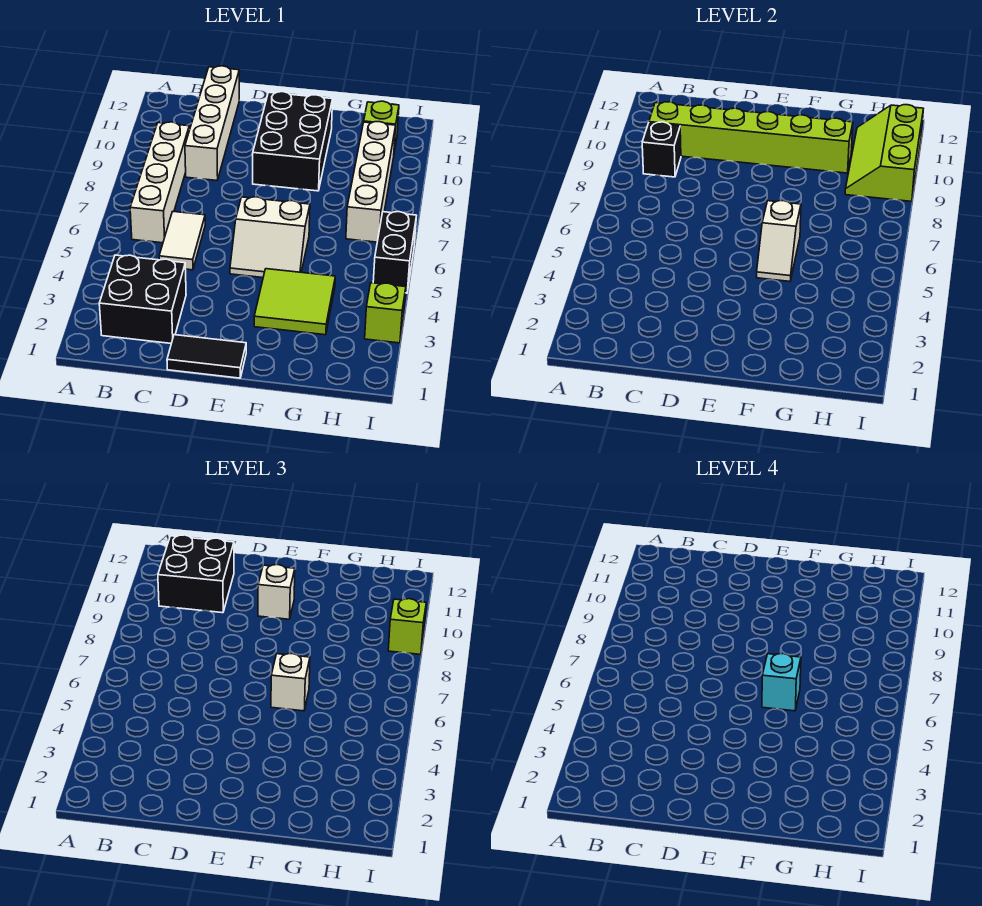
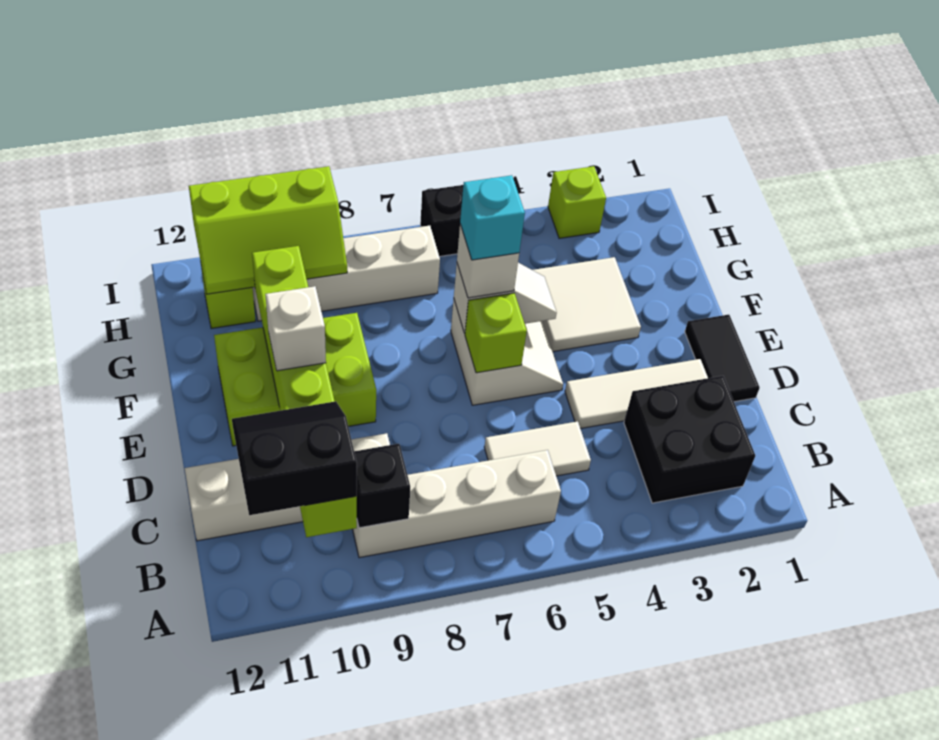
black brick B10:C11 level 3 -> black slope B10:C11 level 3 top B
none -> white tile D2:D4 level 1
black brick E9:F11 level 1 -> lime brick E9:F11 level 1
lime tile F3:G4 level 1 -> white tile F3:G4 level 1
lime brick I9 level 3 -> lime brick E6 level 2

